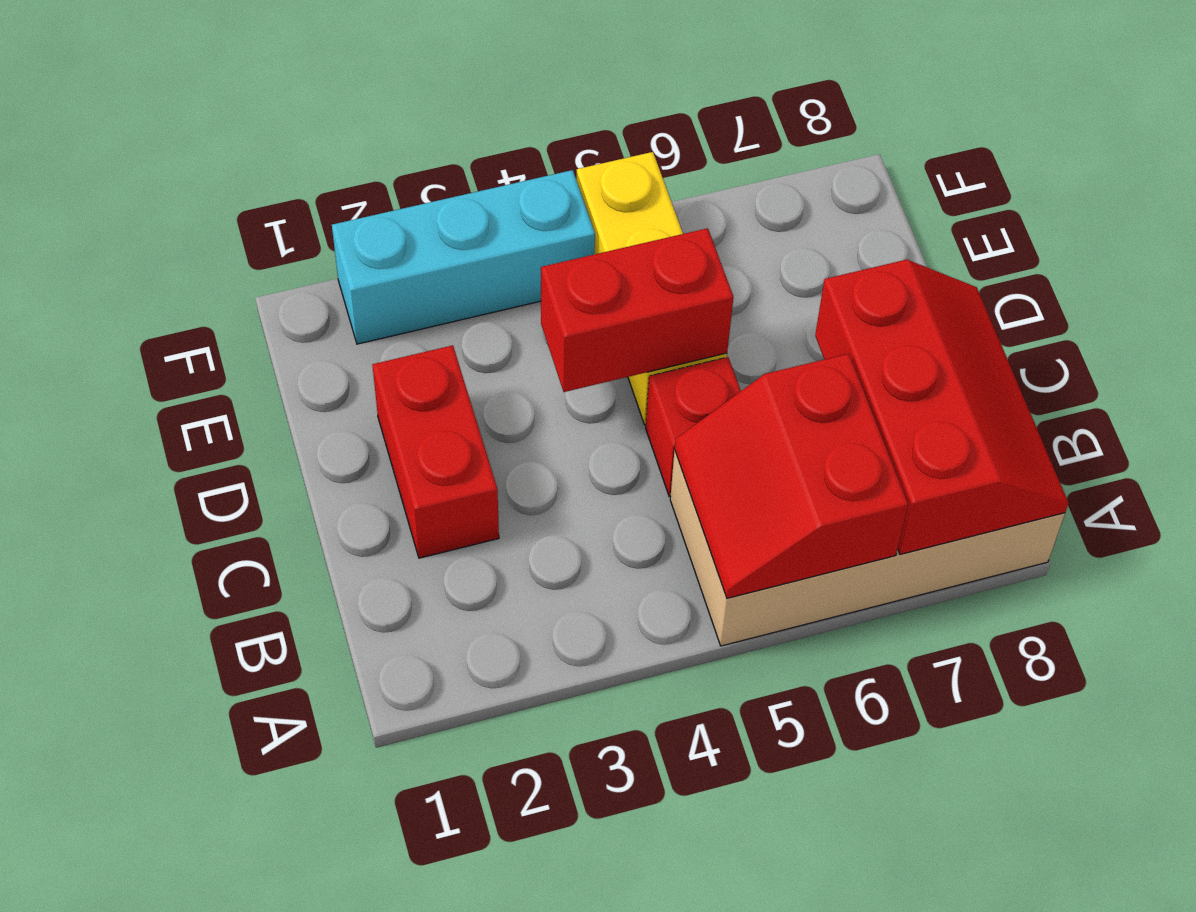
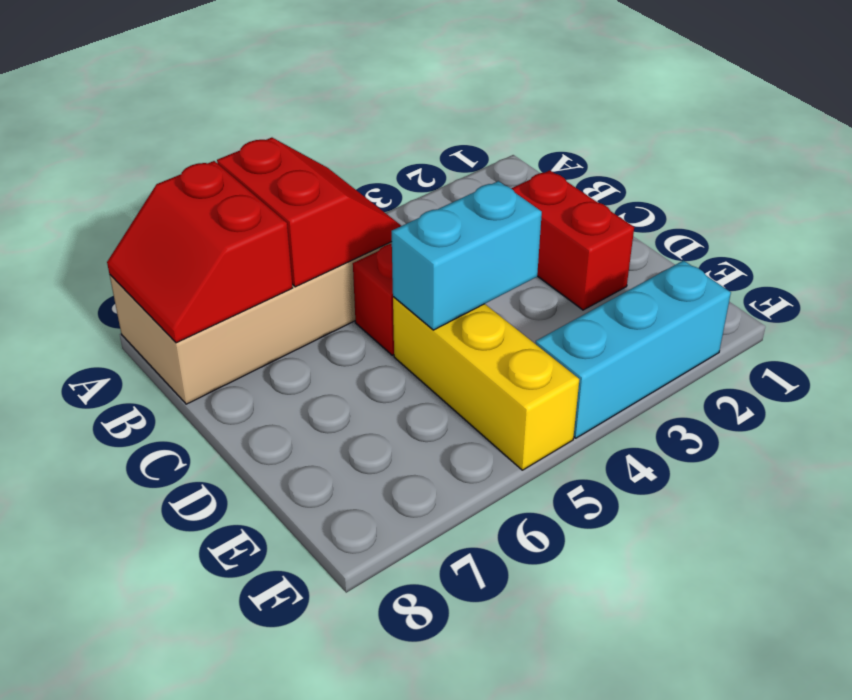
red slope A7:C8 level 2 top 7 -> red slope A7:B8 level 2 top 7
red brick D4:D5 level 2 -> cyan brick D4:D5 level 2

